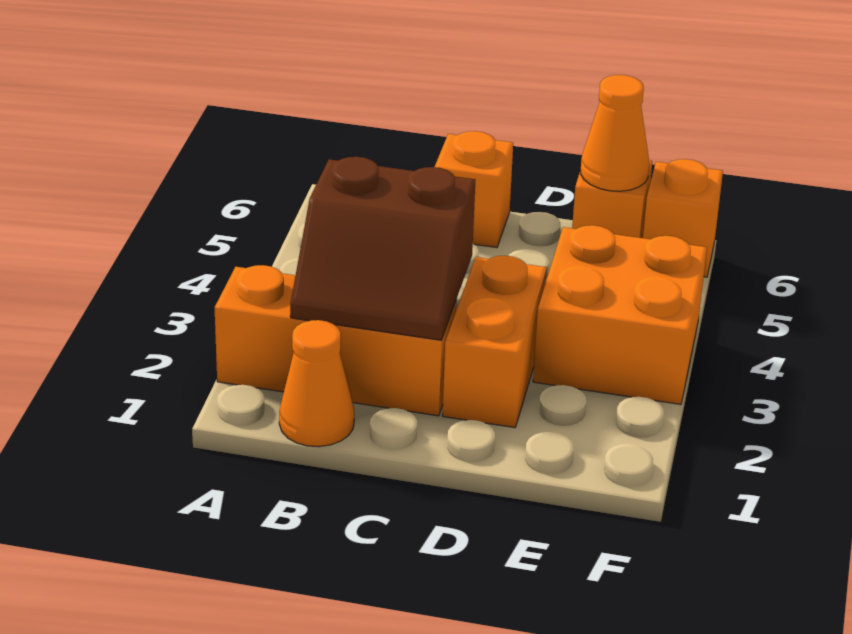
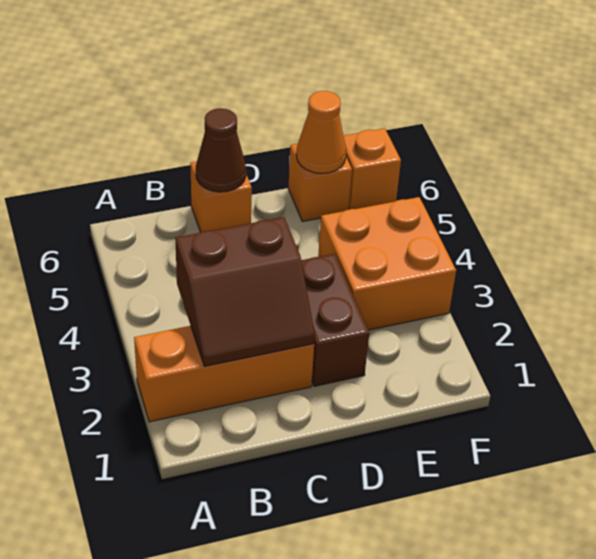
orange cone B1 level 1 -> none
none -> brown cone C6 level 2
orange brick D2:D3 level 1 -> brown brick D2:D3 level 1

